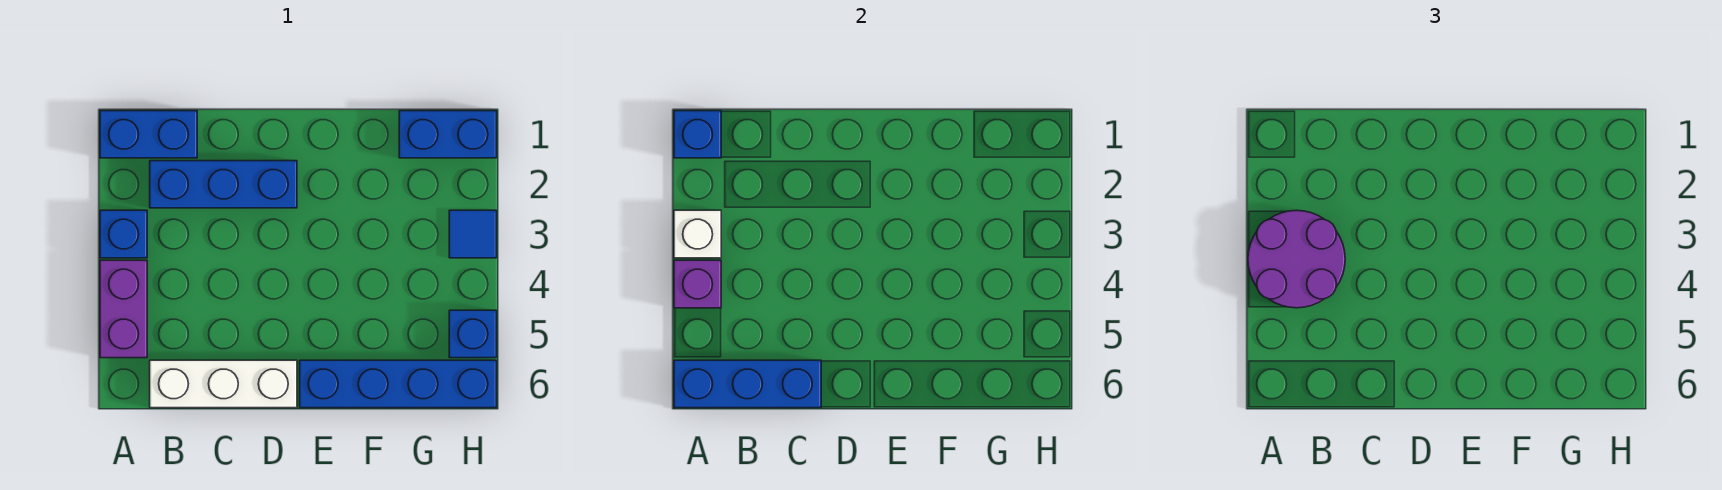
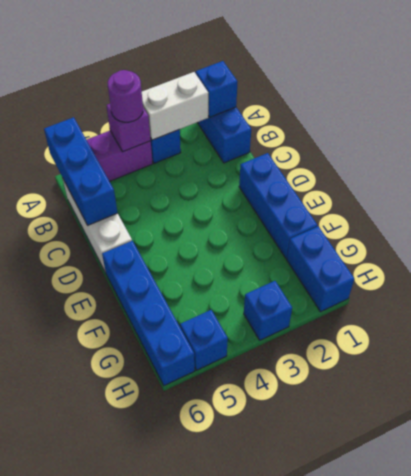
white brick A3 level 2 -> white brick A2:A3 level 2
purple round brick A3:B4 level 3 -> purple round brick A4 level 3
blue brick B2:D2 level 1 -> blue brick D1:F1 level 1
blue tile H3 level 1 -> blue brick H3 level 1

